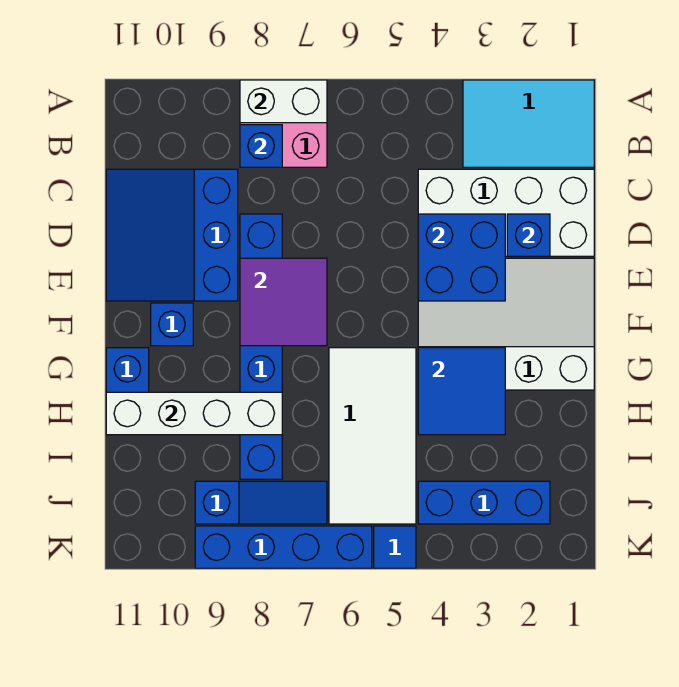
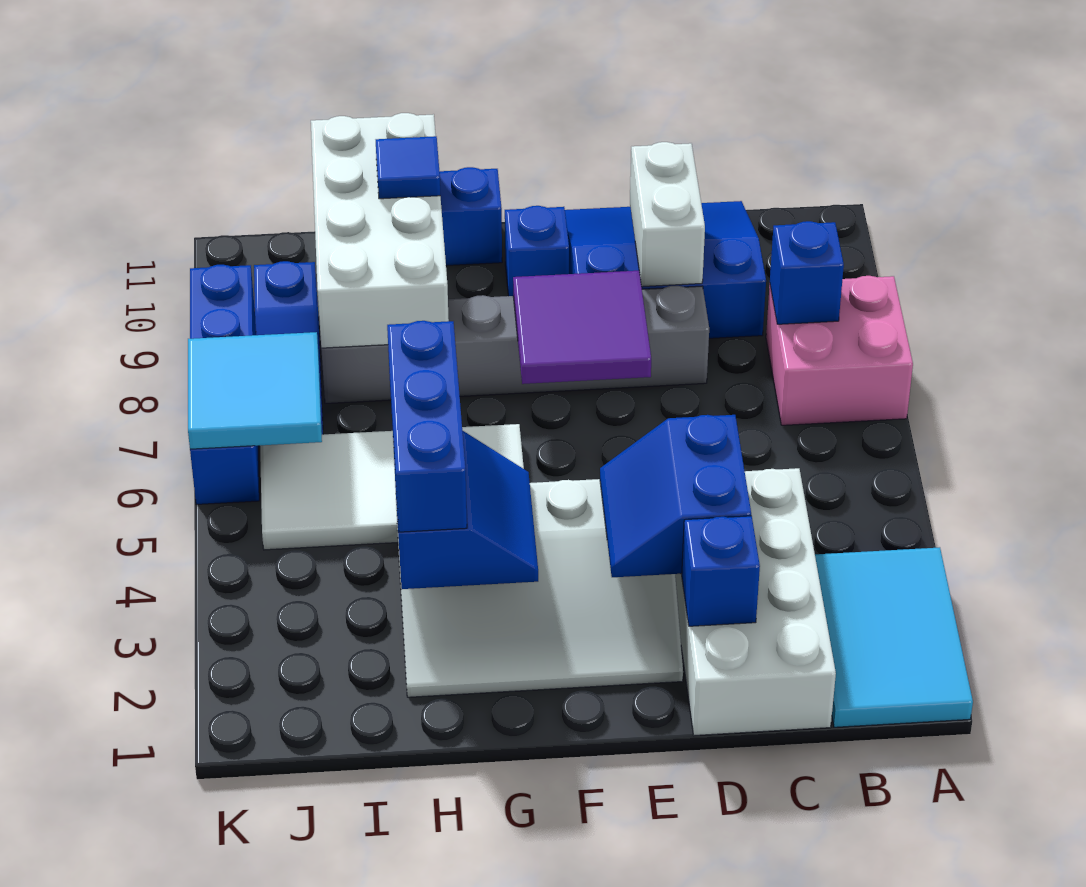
white brick A7:A8 level 2 -> white brick D9:D10 level 2
blue brick D3:E4 level 2 -> blue slope D3:E4 level 2 top D
blue brick D8:I8 level 1 -> grey brick D8:I8 level 1
white slope E1:G4 level 1 top G -> white slope E2:H4 level 1 top 4
blue tile G3:H4 level 2 -> blue slope G3:H4 level 2 top H
white brick H8:H11 level 2 -> white brick H8:I11 level 2
blue brick J2:J4 level 1 -> blue brick H3:H5 level 3
none -> cyan tile J6:K7 level 2
blue tile K5 level 1 -> blue tile H10 level 3

